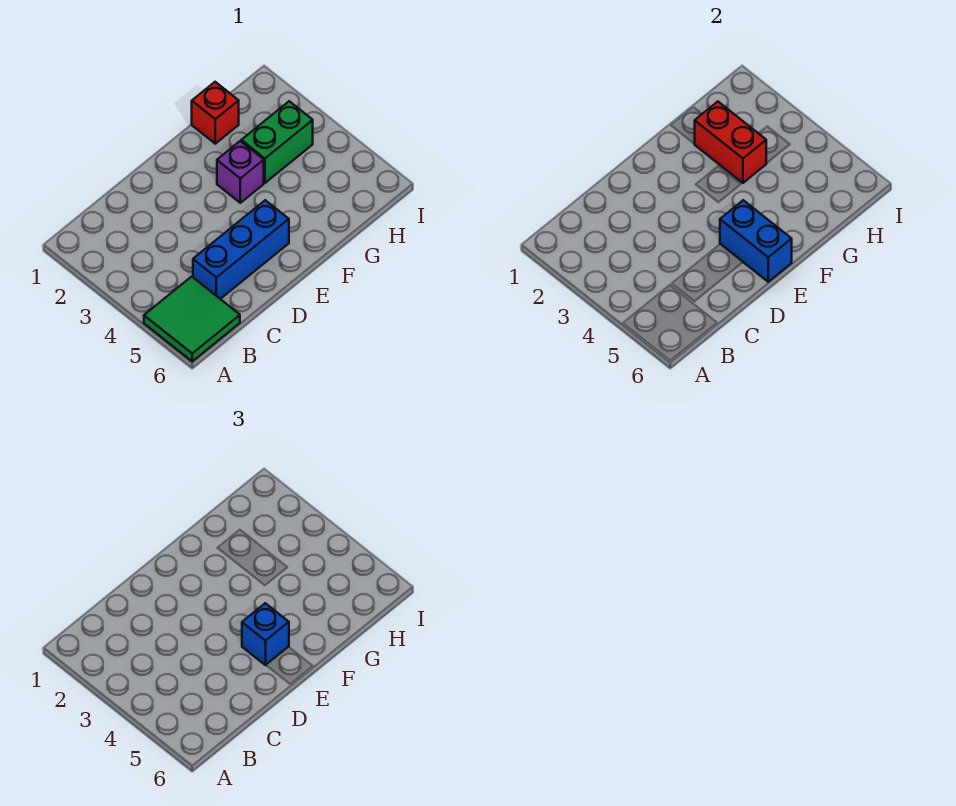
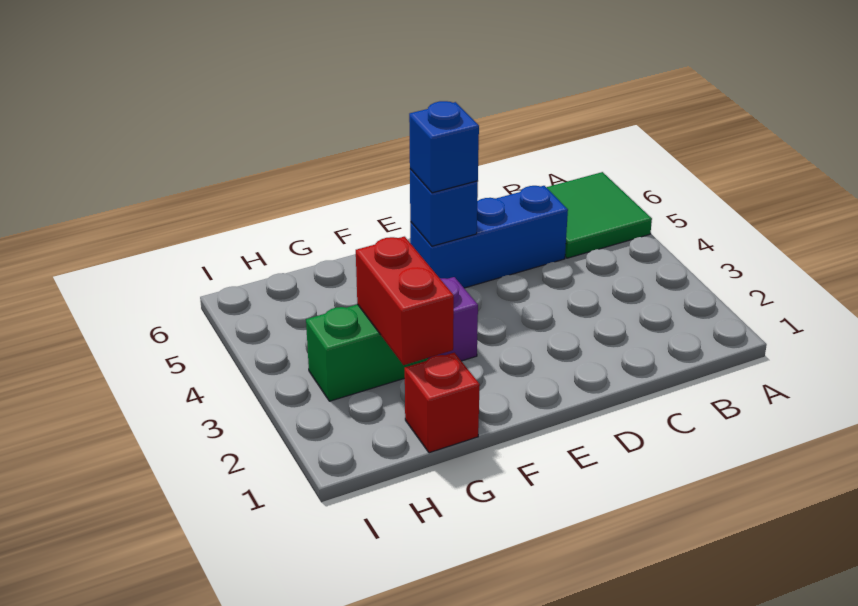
blue brick E5:E6 level 2 -> blue brick E5 level 2

